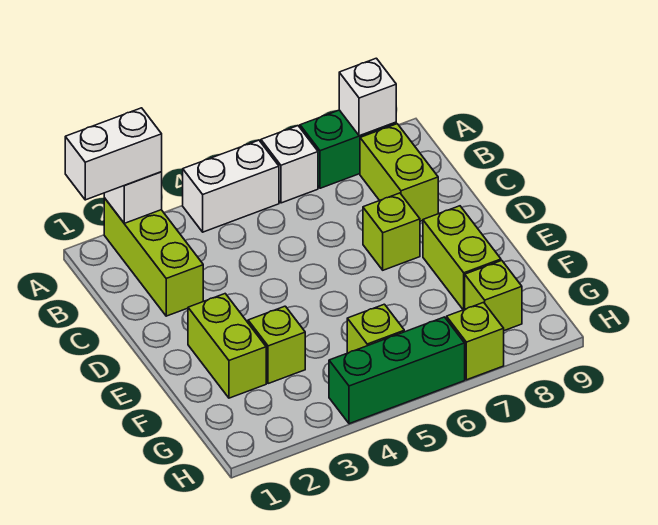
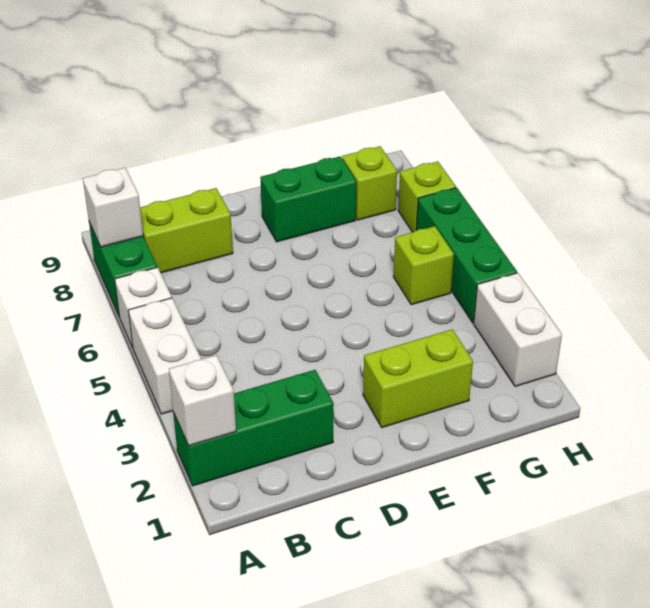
white brick A1:A2 level 3 -> white brick H2:H3 level 1
lime brick A2:C2 level 1 -> green brick A2:C2 level 1
lime brick D7 level 1 -> none
lime brick E8:F8 level 1 -> green brick E8:F8 level 1
lime brick F3 level 1 -> none

